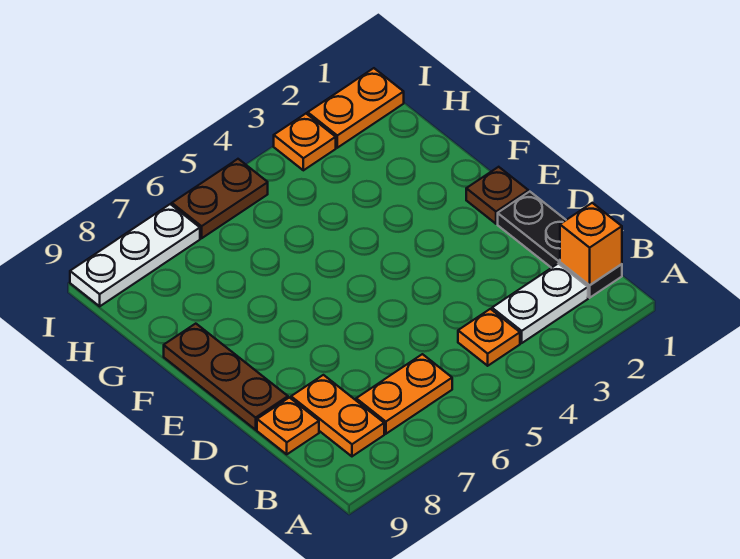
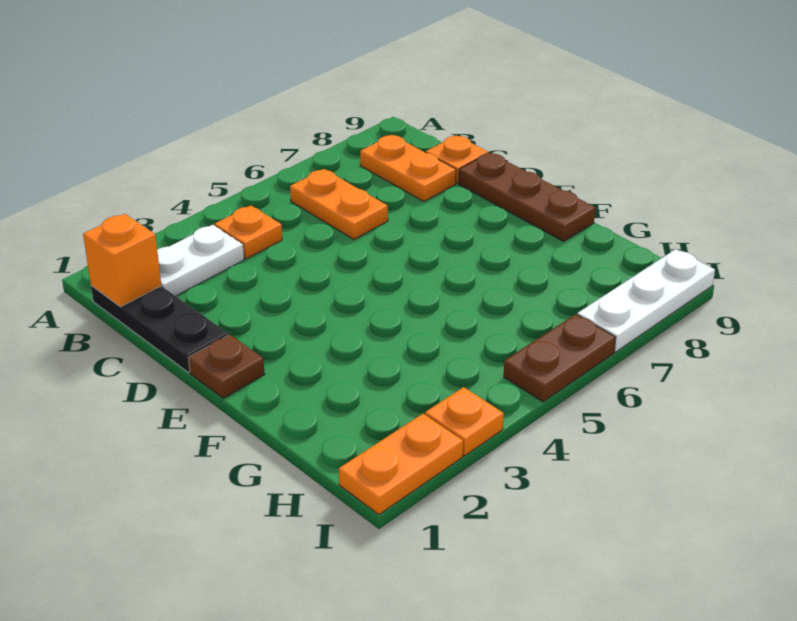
orange plate B6:B7 level 1 -> orange plate B6:C6 level 1

